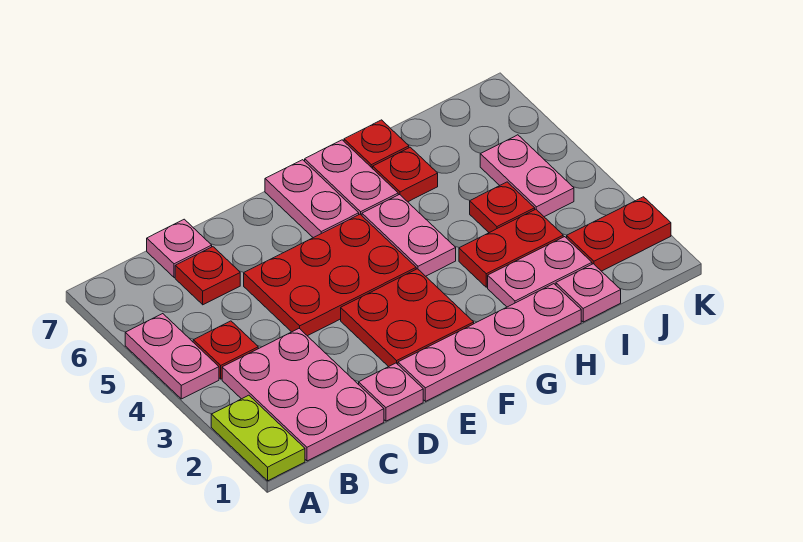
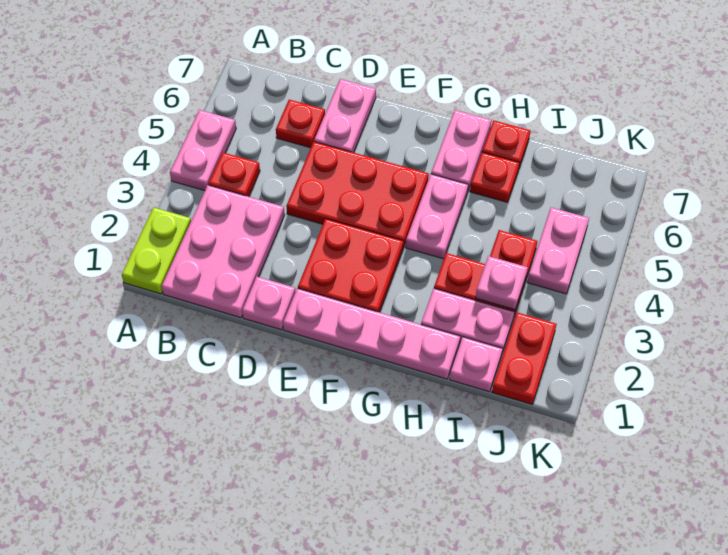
pink plate C7 level 1 -> pink plate I3 level 2
pink plate F6:F7 level 1 -> pink plate D6:D7 level 1
red plate J2:K2 level 1 -> red plate J1:J2 level 1

